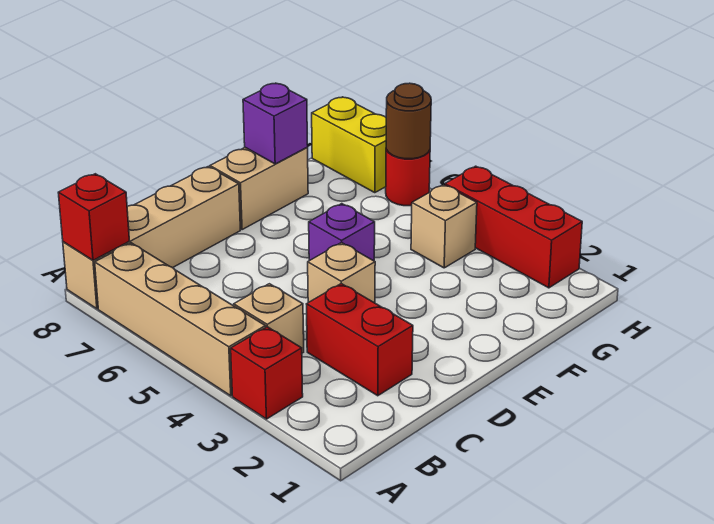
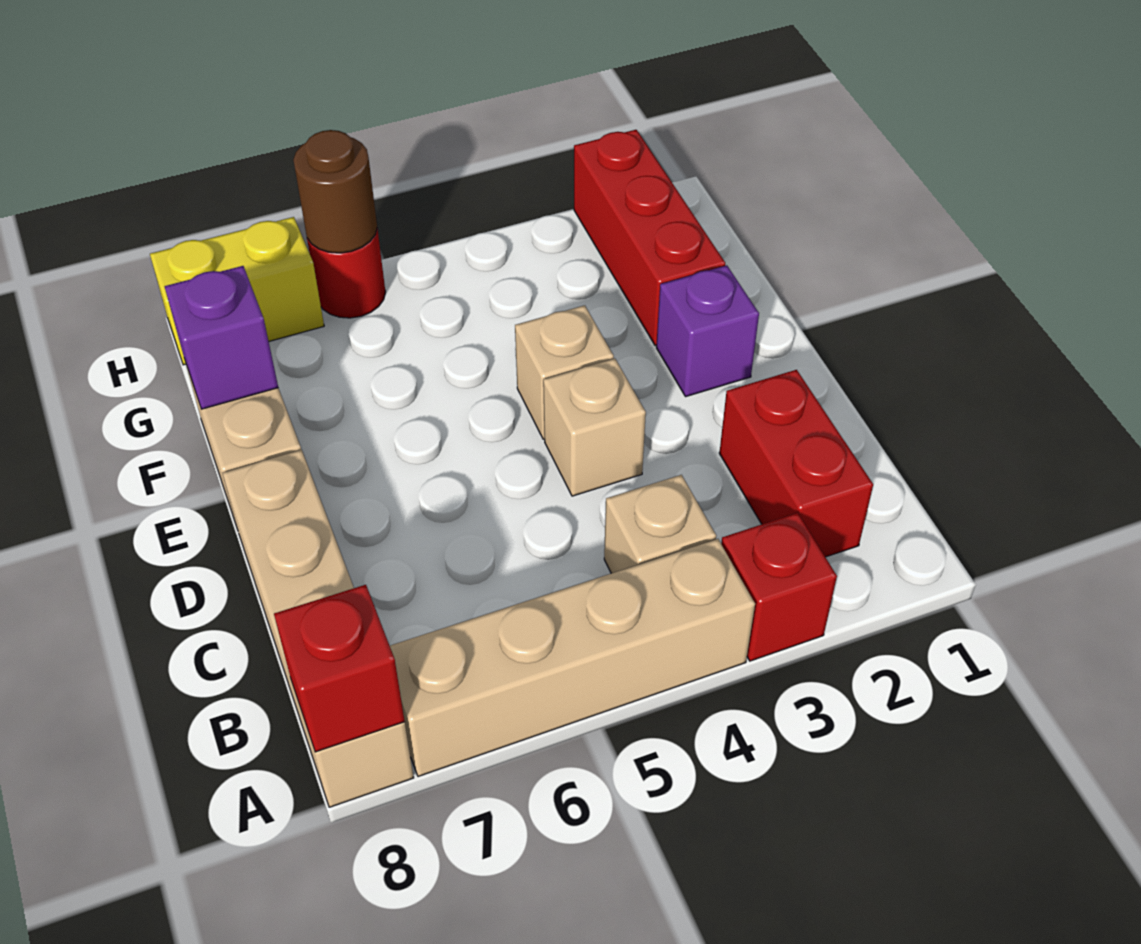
red brick C2:C3 level 1 -> red brick B2:C2 level 1
purple brick E5 level 1 -> purple brick E2 level 1
tan brick G4 level 1 -> tan brick E4 level 1
red brick H2:H4 level 1 -> red brick F2:H2 level 1

